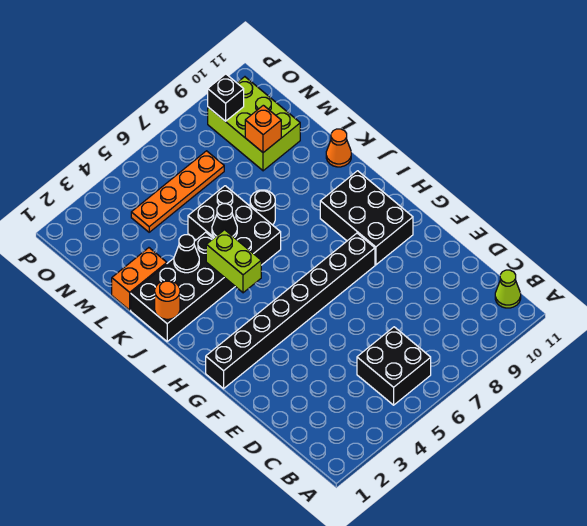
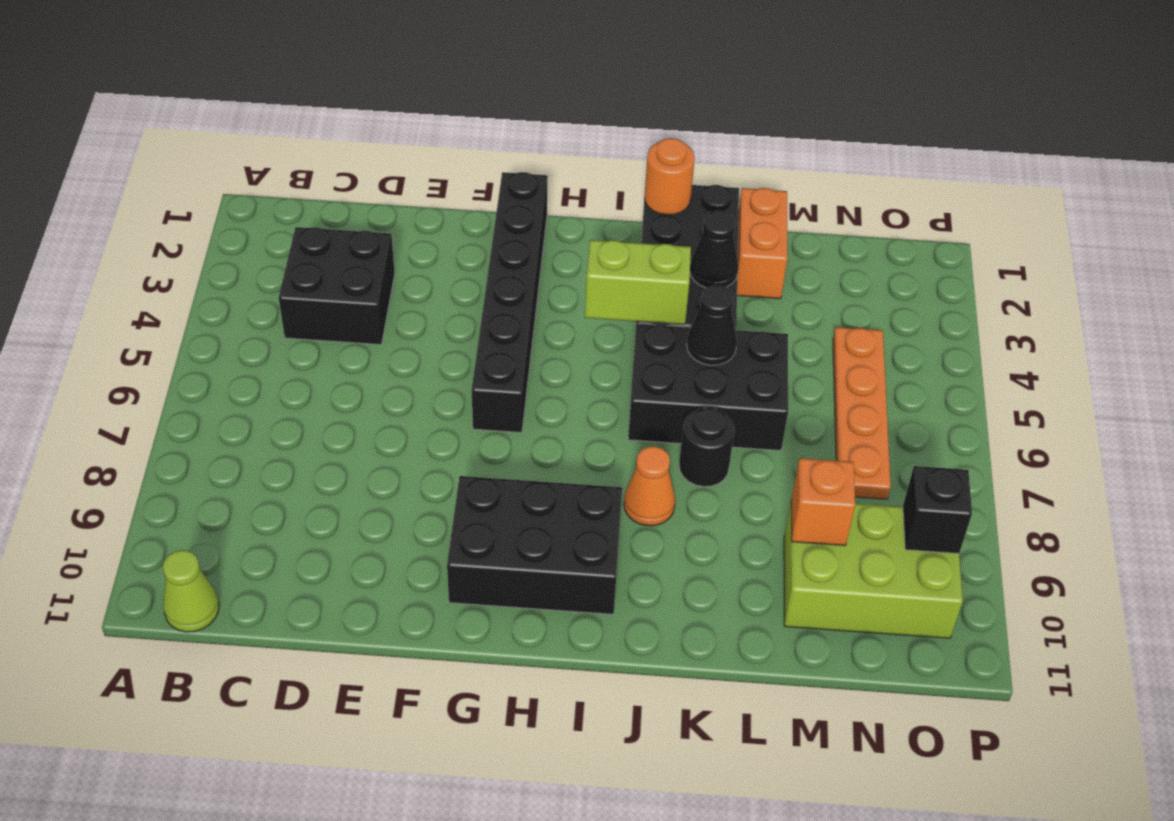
black brick B5:C6 level 1 -> black brick C3:D4 level 1
black brick G1:G8 level 1 -> black brick G1:G6 level 1
orange cone K11 level 1 -> orange cone J8 level 1

